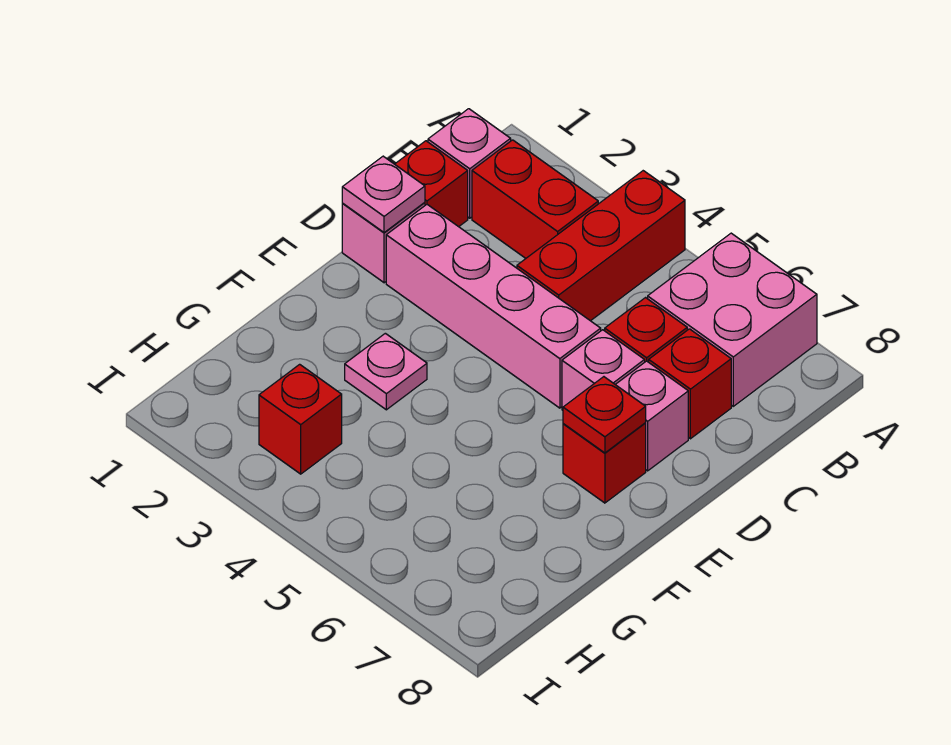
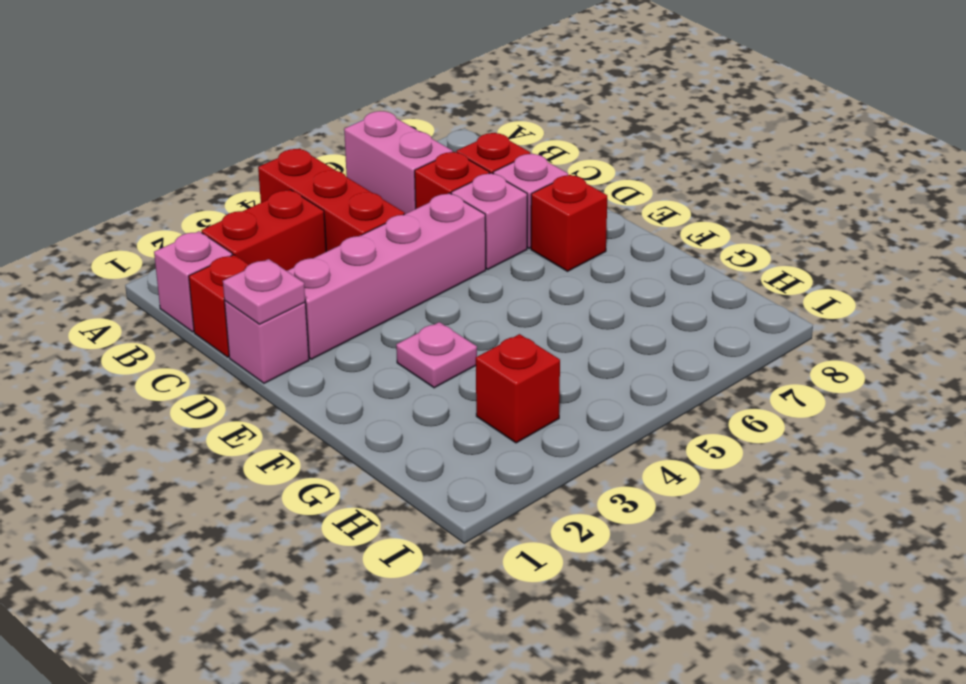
pink brick A6:B7 level 1 -> pink brick A6:B6 level 1
red plate E7 level 2 -> none

